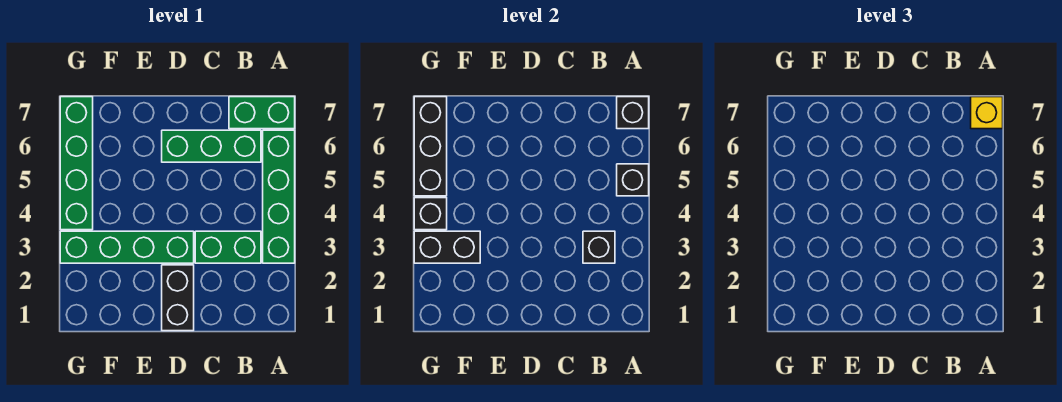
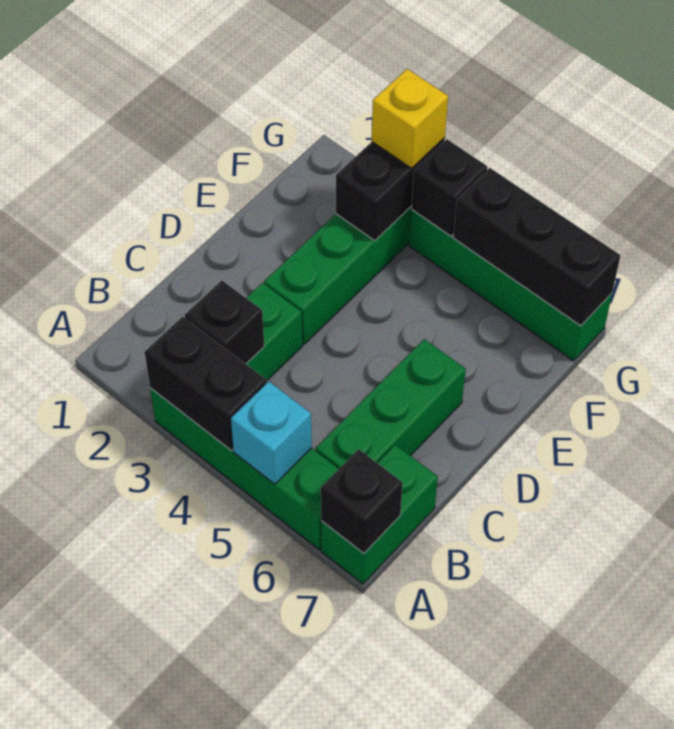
black brick A5 level 2 -> cyan brick A5 level 2
yellow brick A7 level 3 -> yellow brick G3 level 3
black brick D1:D2 level 1 -> black brick A3:A4 level 2

